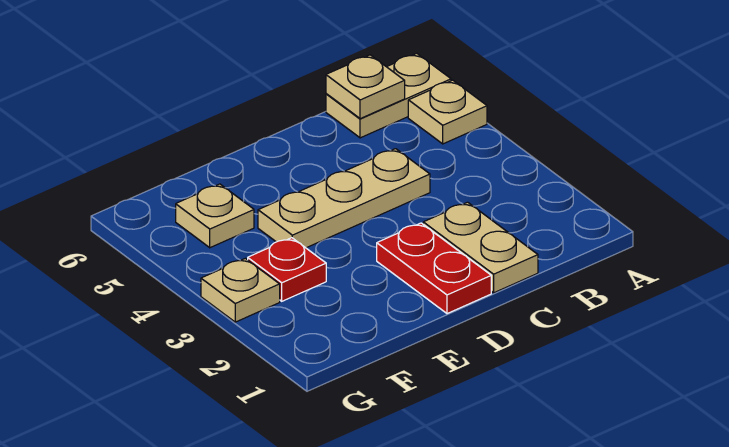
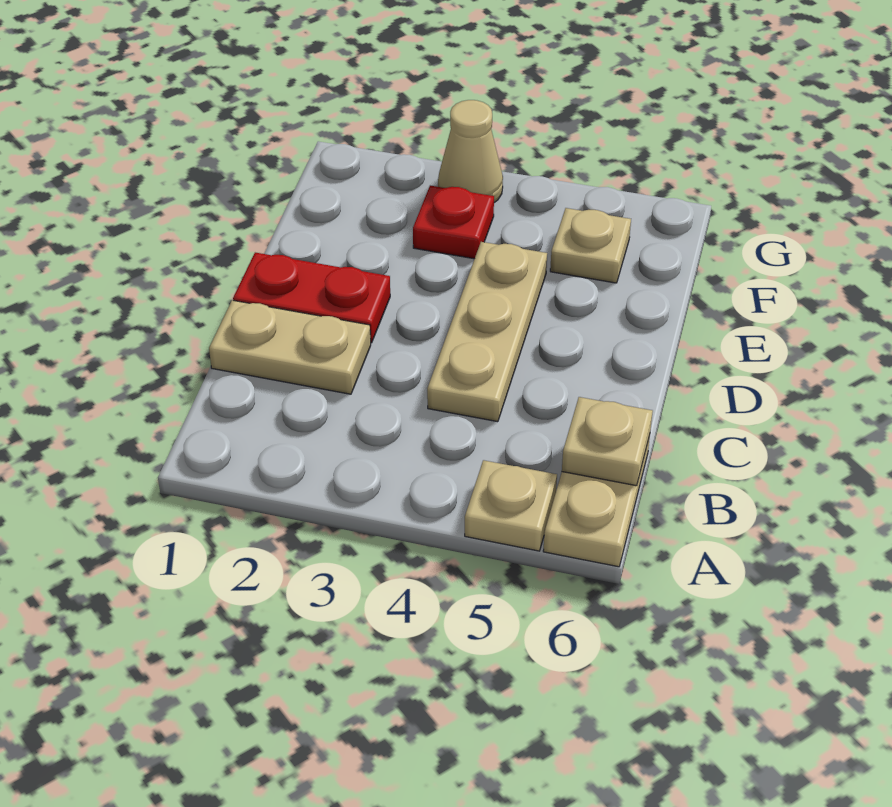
tan plate G3 level 1 -> tan cone G3 level 1

